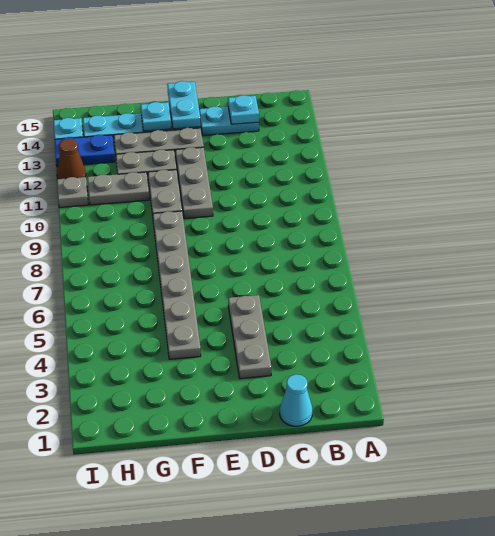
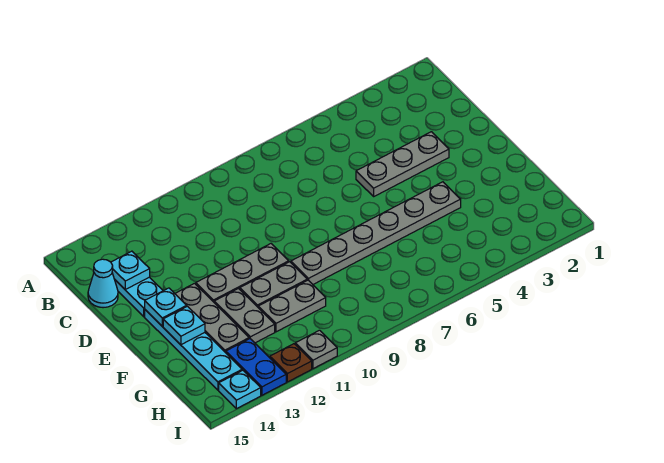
cyan cone C1 level 1 -> cyan cone C15 level 1
cyan plate E14:E15 level 2 -> cyan plate E14 level 2
grey plate G11:H11 level 1 -> grey plate G10:G11 level 1
brown cone I12 level 1 -> brown plate I12 level 1

